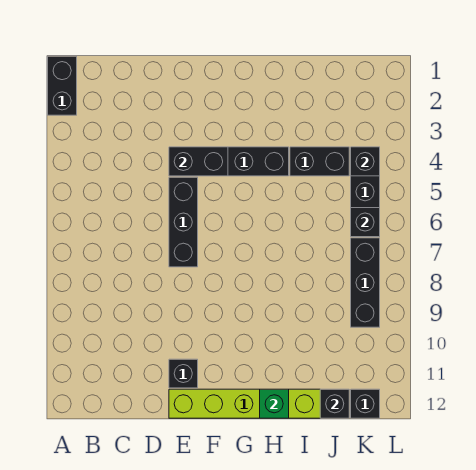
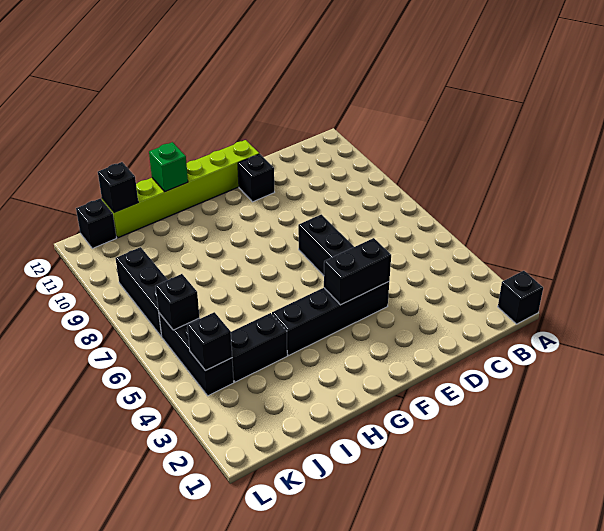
black brick A1:A2 level 1 -> black brick A1 level 1

